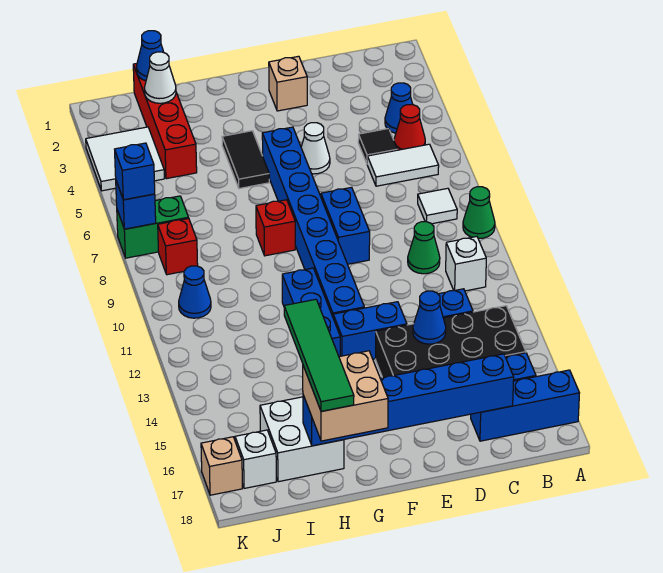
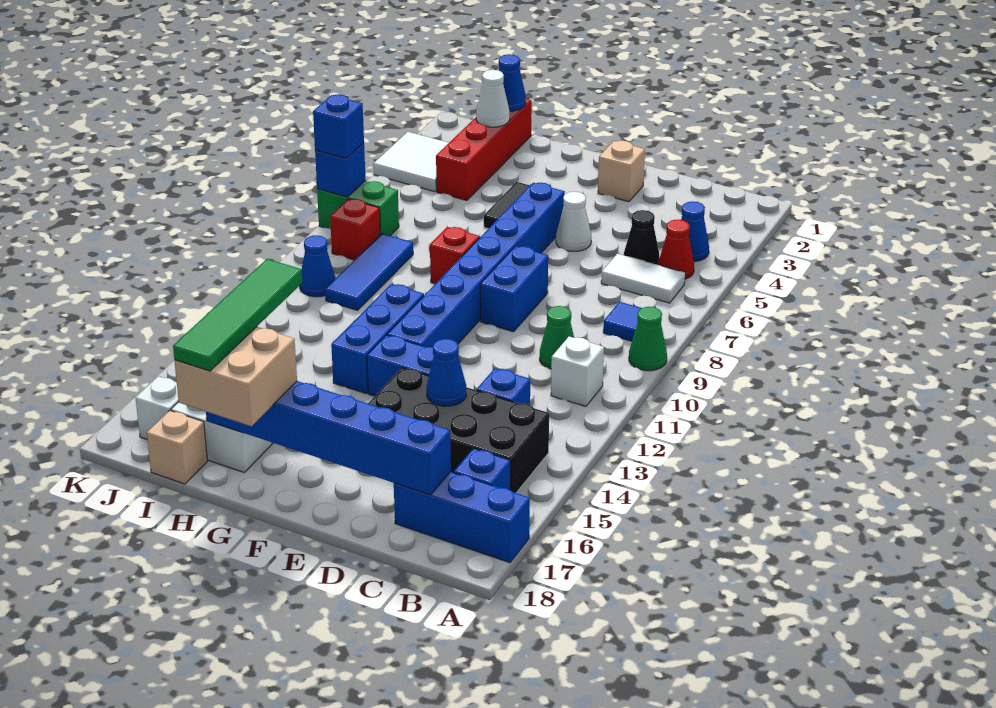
white tile B8 level 1 -> blue tile B8 level 1
black tile C5 level 1 -> black cone C5 level 1
none -> blue tile I8:I10 level 1
tan brick K17 level 1 -> tan brick I18 level 1

